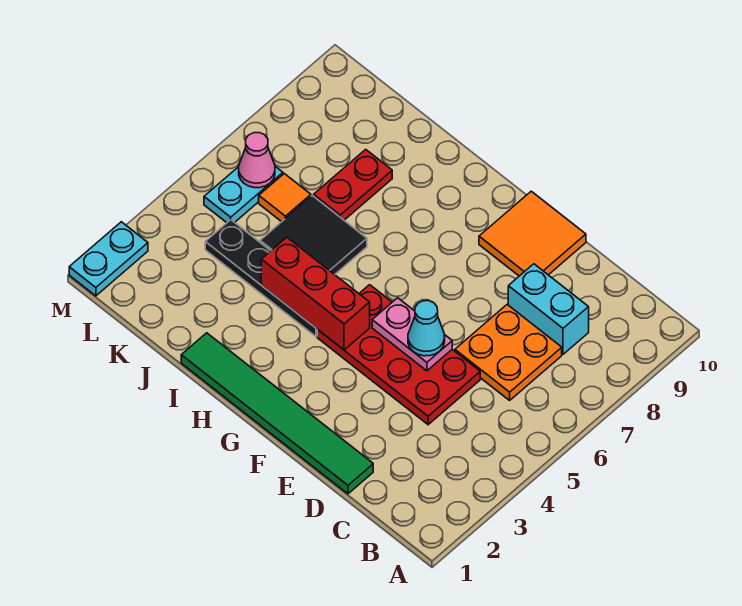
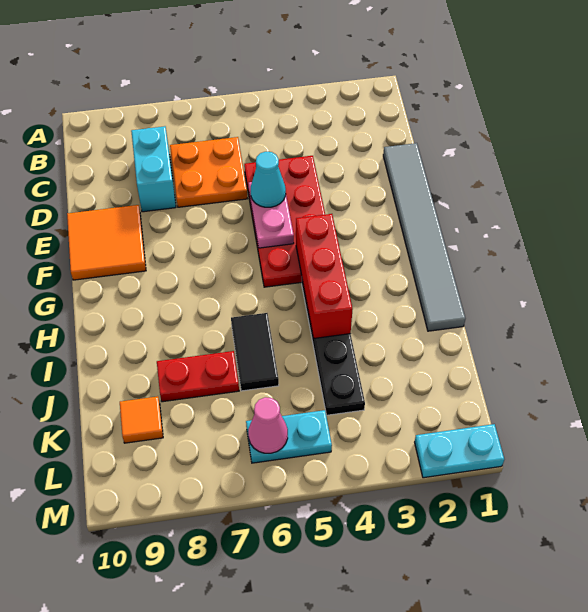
green tile D1:I1 level 1 -> grey tile D1:I1 level 1
black tile I5:J6 level 1 -> black tile I6:J6 level 1
orange tile K6 level 1 -> orange tile K9 level 1

